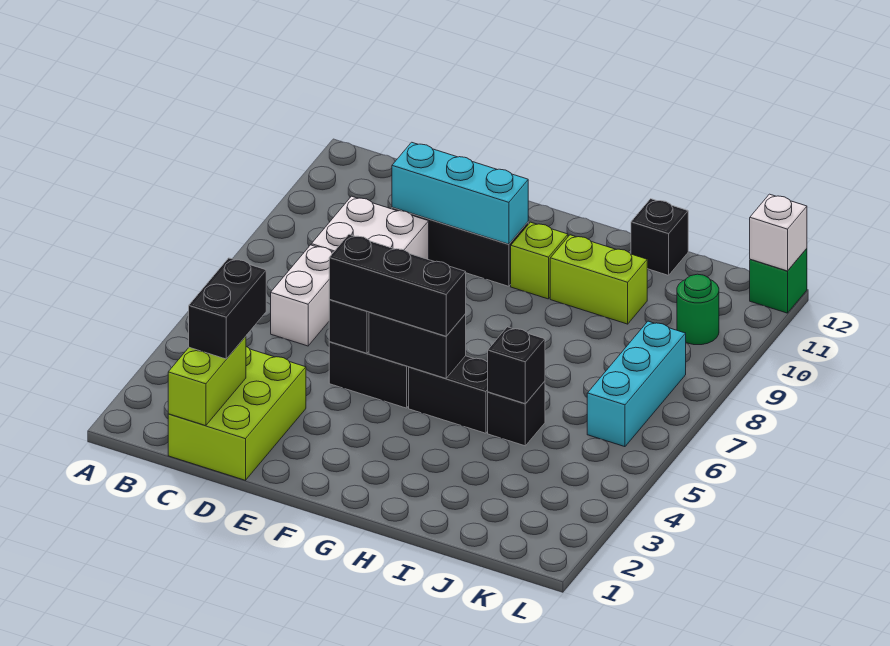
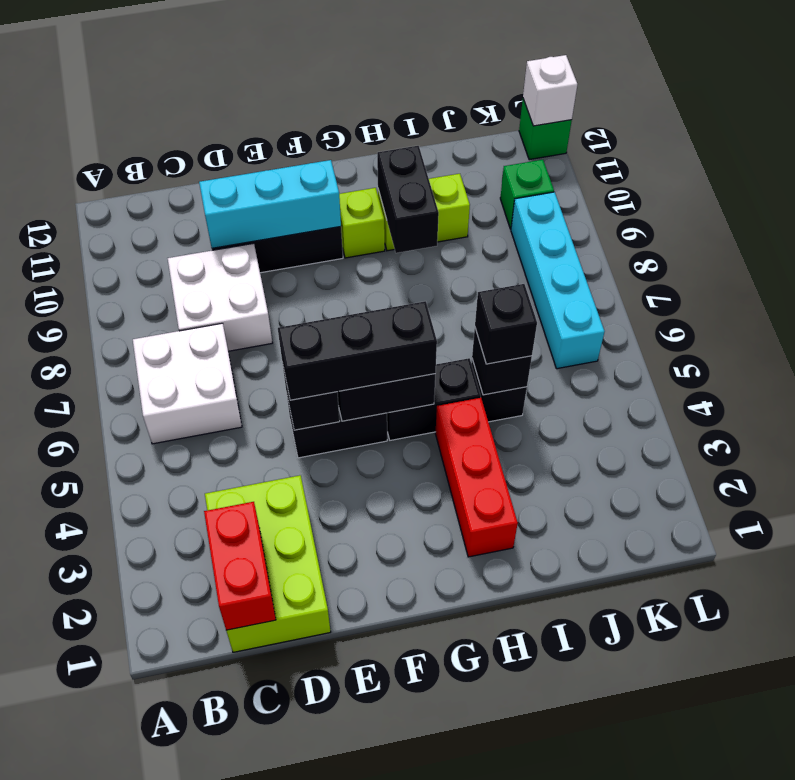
lime brick C1:C2 level 2 -> red brick C1:C2 level 2
black brick C2:C3 level 3 -> black brick H9:H10 level 2
white brick C6:C7 level 1 -> white brick B6:C7 level 1
none -> red brick H2:H4 level 1
black brick I12 level 1 -> black brick I5 level 3
cyan brick K6:K8 level 1 -> cyan brick K6:K9 level 1
green round brick K10 level 1 -> green brick K10 level 1

